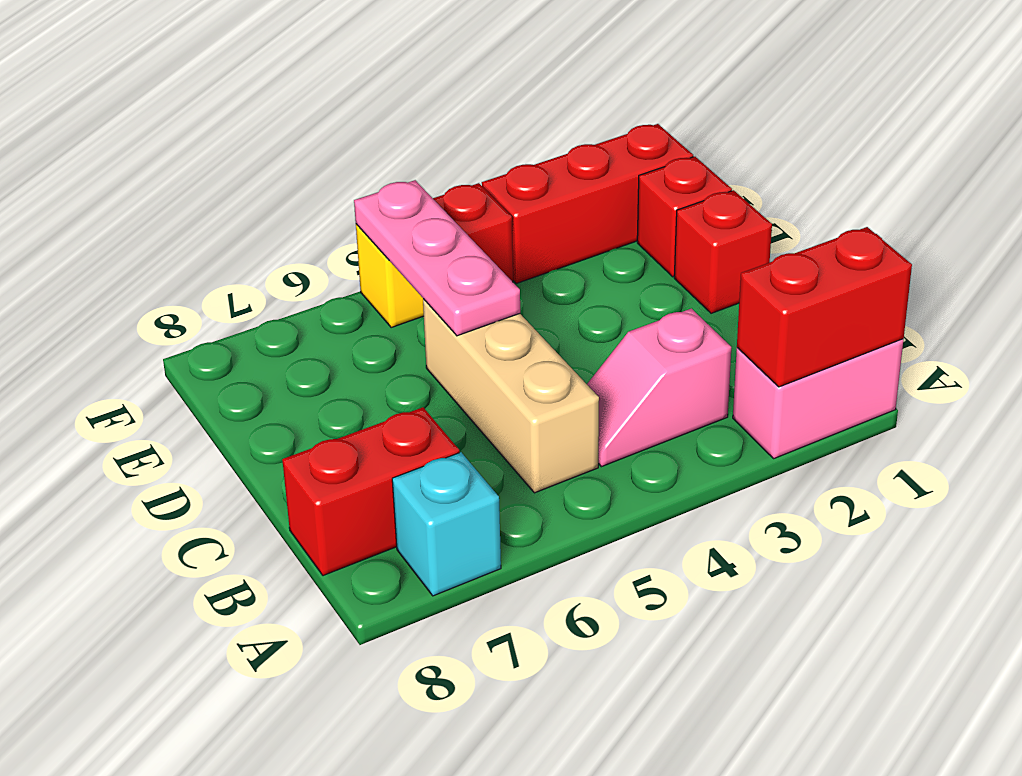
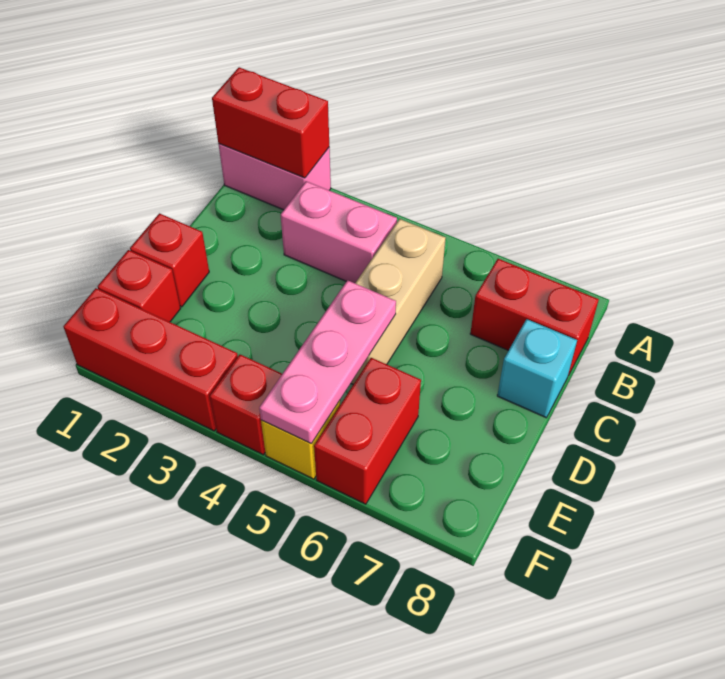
cyan brick A7 level 1 -> cyan brick C8 level 1
pink slope B3:B4 level 1 top 3 -> pink brick B3:B4 level 1
none -> red brick E6:F6 level 1

